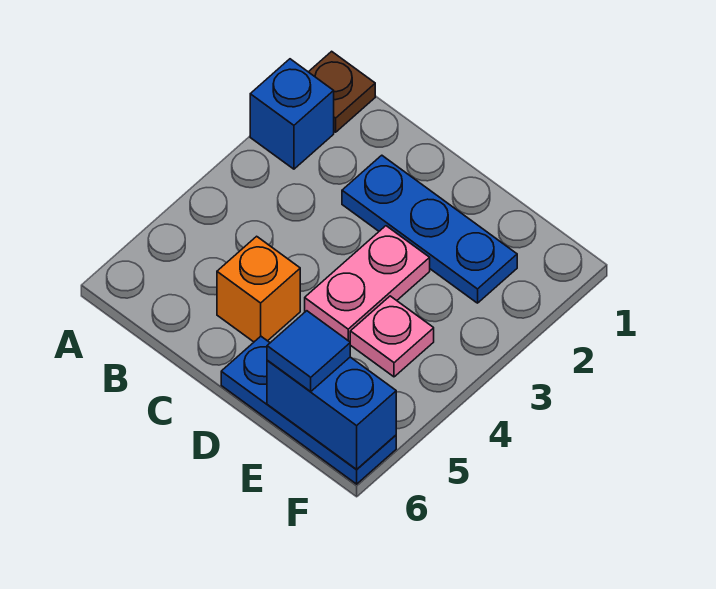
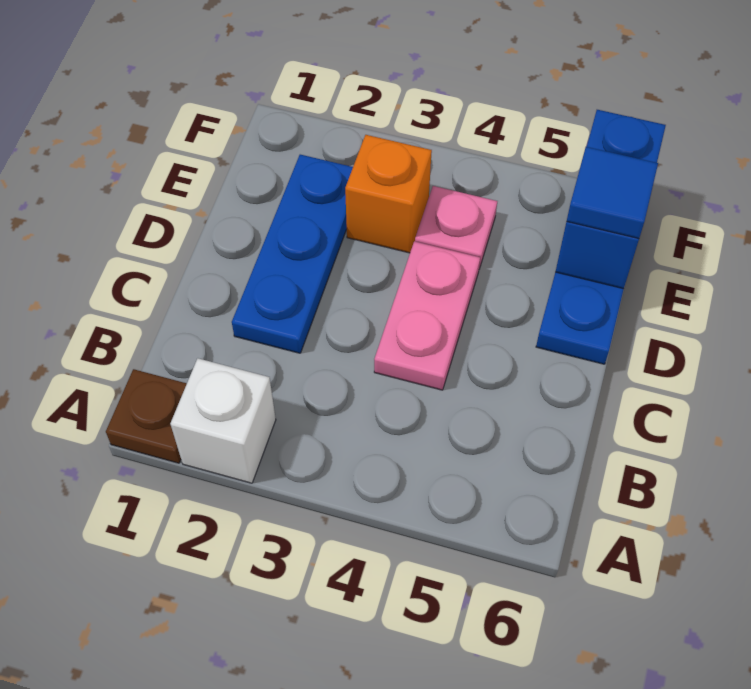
blue brick A2 level 1 -> white brick A2 level 1
orange brick C5 level 1 -> orange brick E3 level 1
pink plate D3:D4 level 1 -> pink plate C4:D4 level 1

